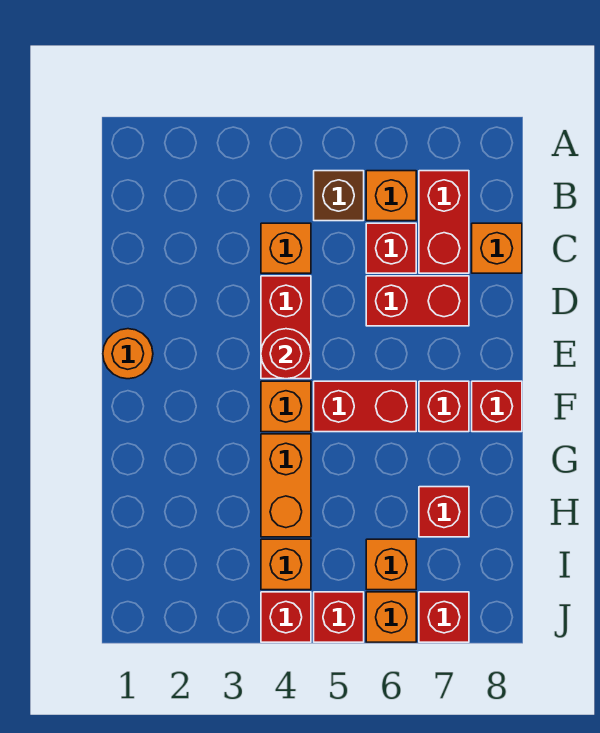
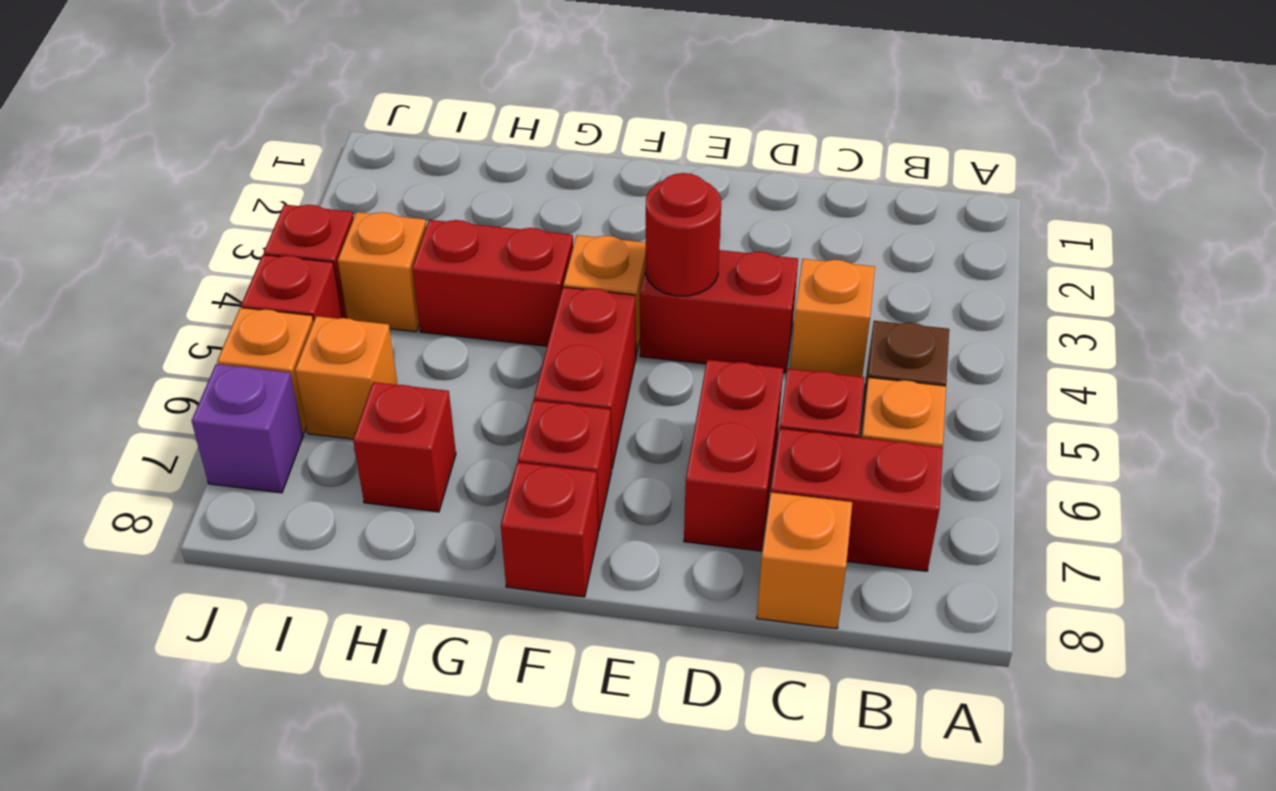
orange round brick E1 level 1 -> none
orange brick G4:H4 level 1 -> red brick G4:H4 level 1
red brick J7 level 1 -> purple brick J7 level 1

